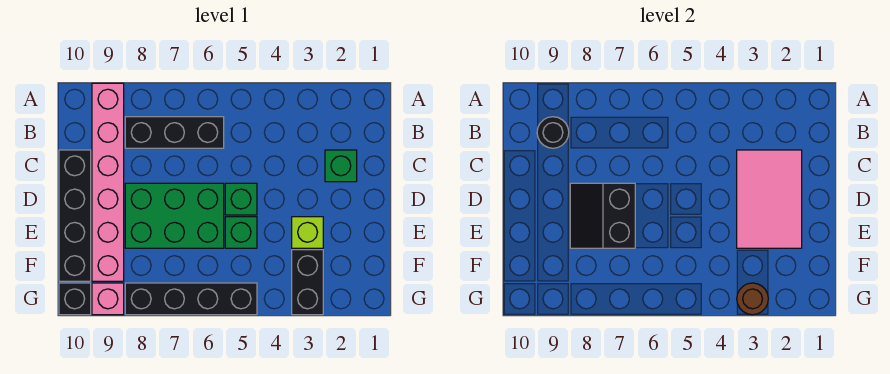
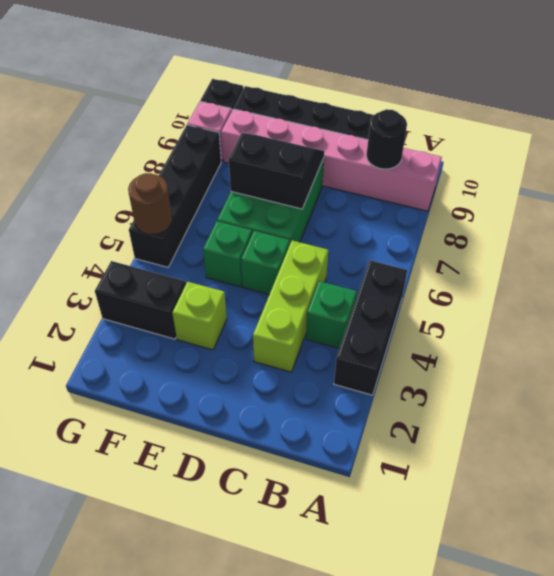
black brick B6:B8 level 1 -> black brick A3:A5 level 1
green brick C2 level 1 -> green brick B4 level 1
pink tile C2:E3 level 2 -> none
none -> lime brick C3:C5 level 1
brown round brick G3 level 2 -> brown round brick G5 level 2

